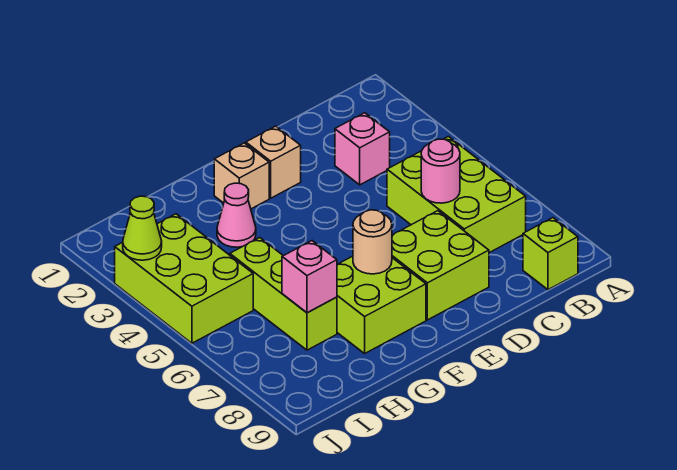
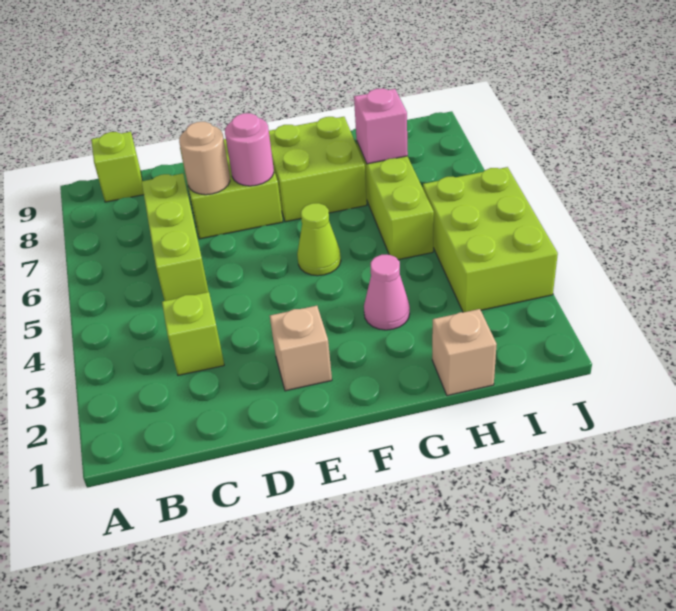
lime brick B5:C7 level 1 -> lime brick C5:C7 level 1
pink brick C3 level 1 -> lime brick C3 level 1
pink round brick C6 level 2 -> pink round brick E7 level 2
tan brick F2 level 1 -> tan brick H1 level 1
tan round brick F7 level 2 -> tan round brick D7 level 2
lime cone J3 level 2 -> lime cone F5 level 1

